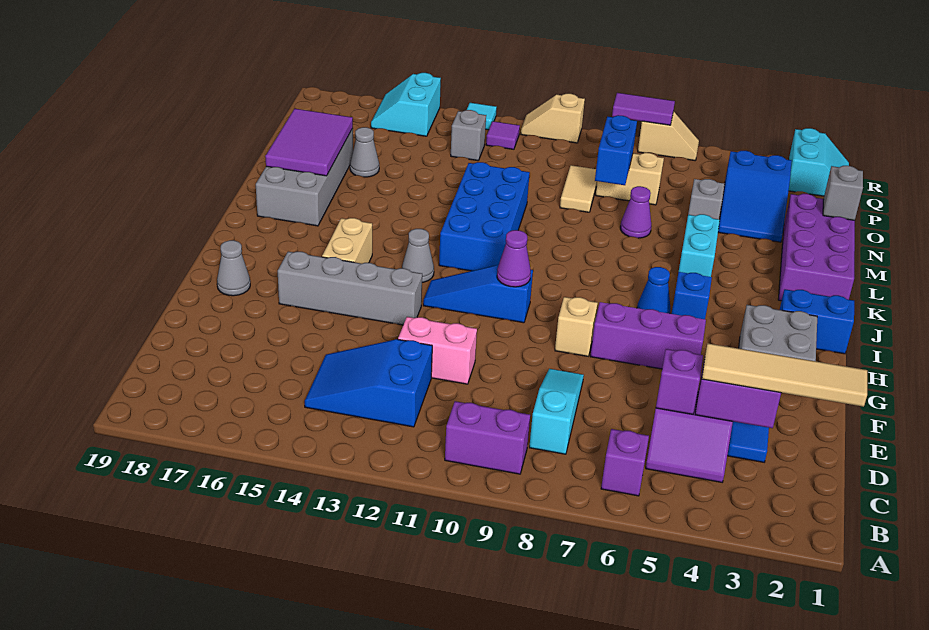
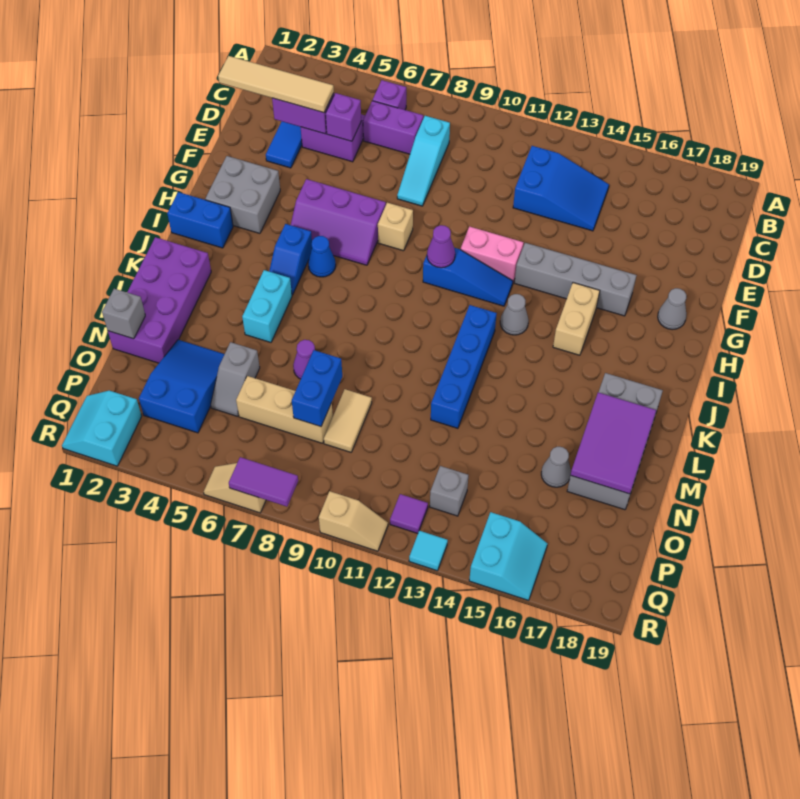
purple brick B9:B10 level 1 -> purple brick C6:C7 level 1
pink brick E11:E12 level 1 -> pink brick G11:G12 level 1
blue brick J11:M12 level 1 -> blue brick J12:M12 level 1
tan brick O7:O8 level 1 -> tan brick O6:O8 level 1

